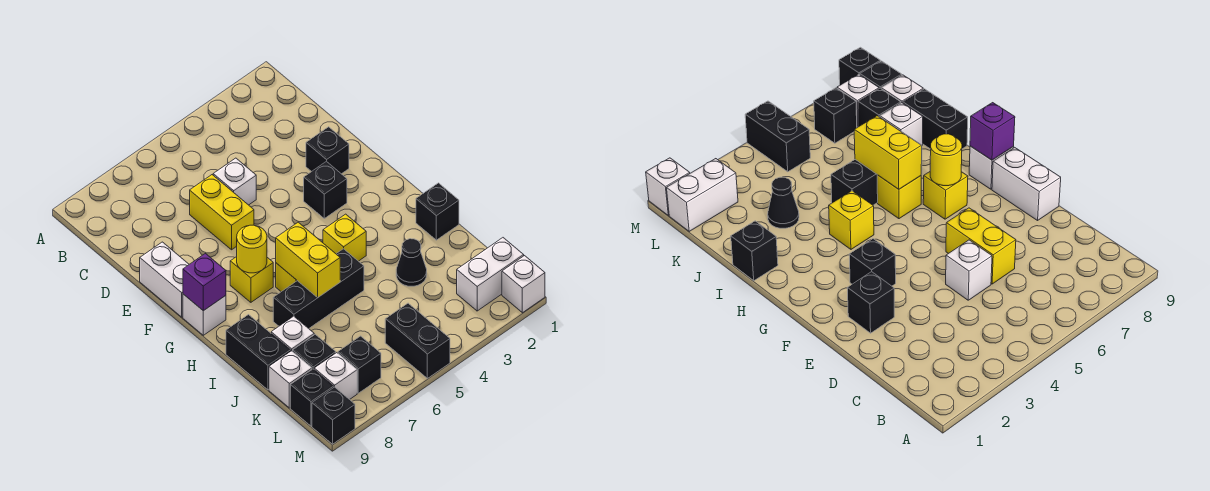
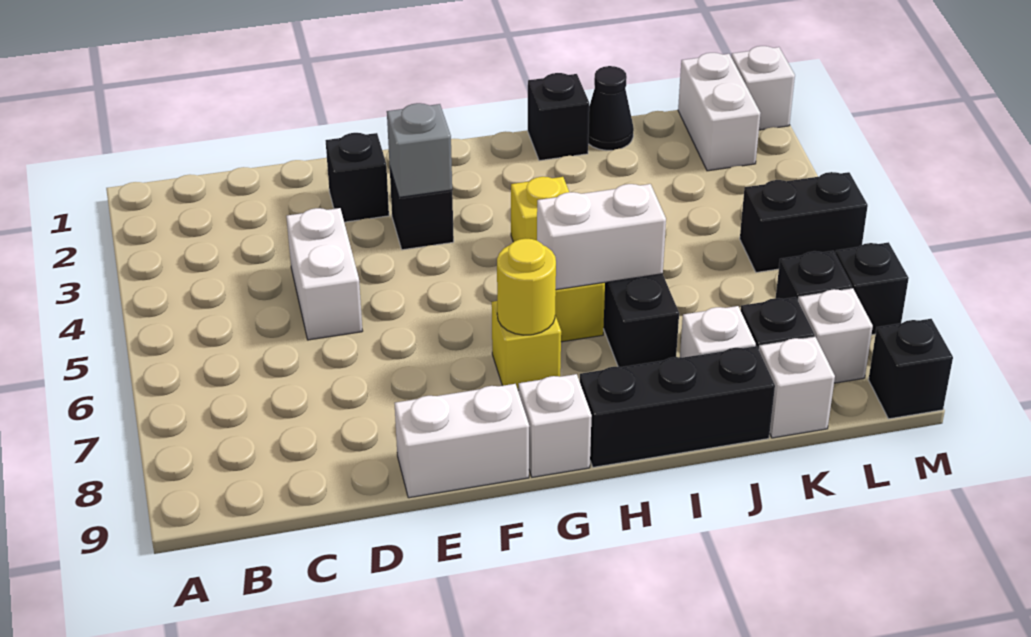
white brick D5 level 1 -> white brick D4:D5 level 1
yellow brick D6:E6 level 1 -> none
none -> grey brick F3 level 2
purple brick G9 level 2 -> none
yellow brick H6:I6 level 2 -> white brick H6:I6 level 2
black brick I9:J9 level 1 -> black brick H9:J9 level 1
black cone J3 level 1 -> black cone J1 level 1
black brick L9 level 1 -> black brick M7 level 1

